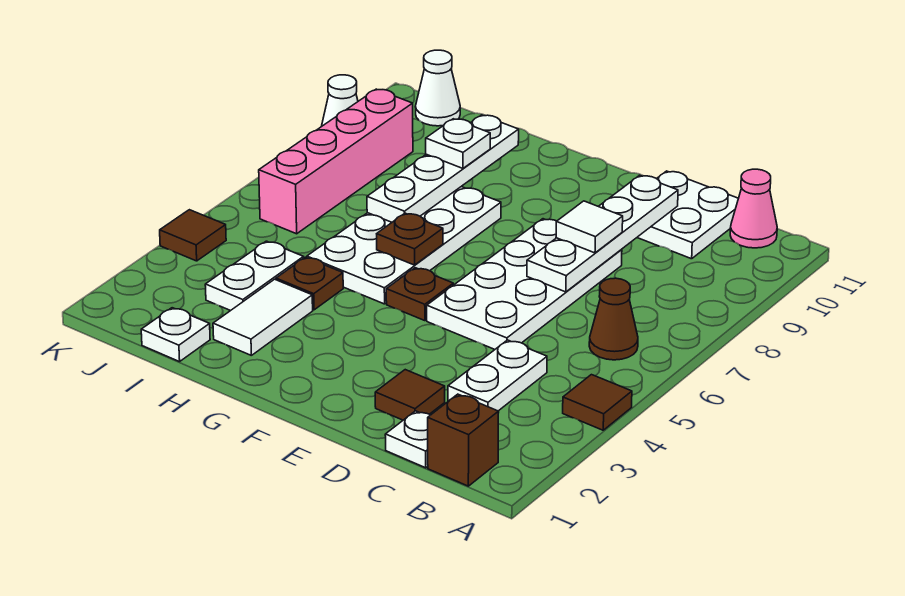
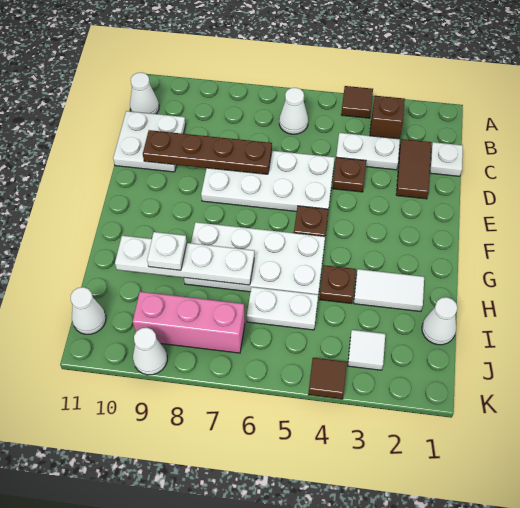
brown brick B1 level 1 -> brown brick B3 level 1
brown cone B6 level 1 -> white cone B6 level 1
pink cone B11 level 1 -> white cone B11 level 1
brown tile D2 level 1 -> brown tile C2:D2 level 1
white plate D7:D10 level 2 -> brown plate D7:D10 level 2
white tile D8 level 3 -> white tile J3 level 1
brown plate G6 level 2 -> brown plate D4 level 1
white plate I1 level 1 -> white cone I1 level 1
white plate I3:I4 level 1 -> white plate I5:I6 level 1
pink brick J6:J9 level 1 -> pink brick J7:J9 level 1

